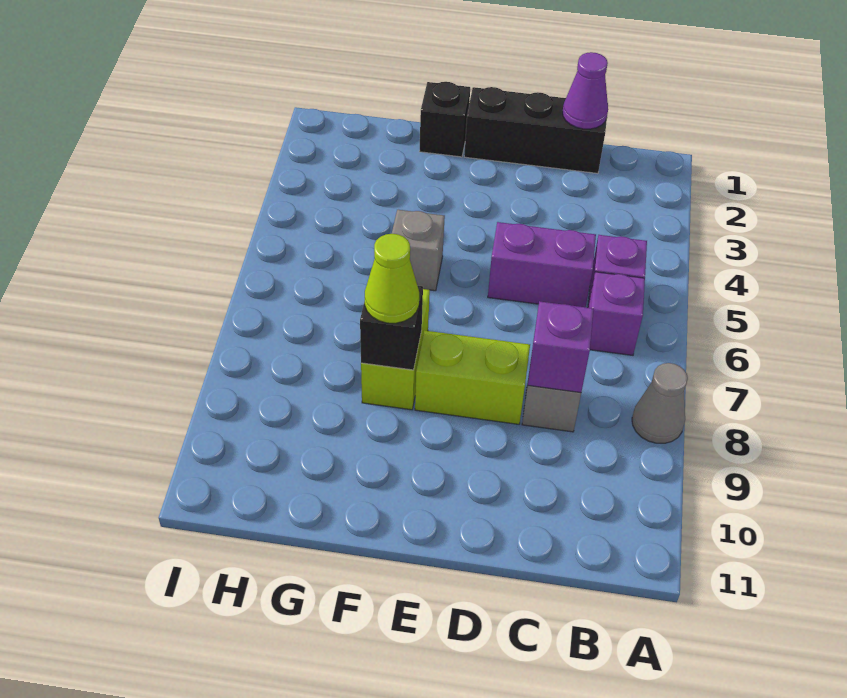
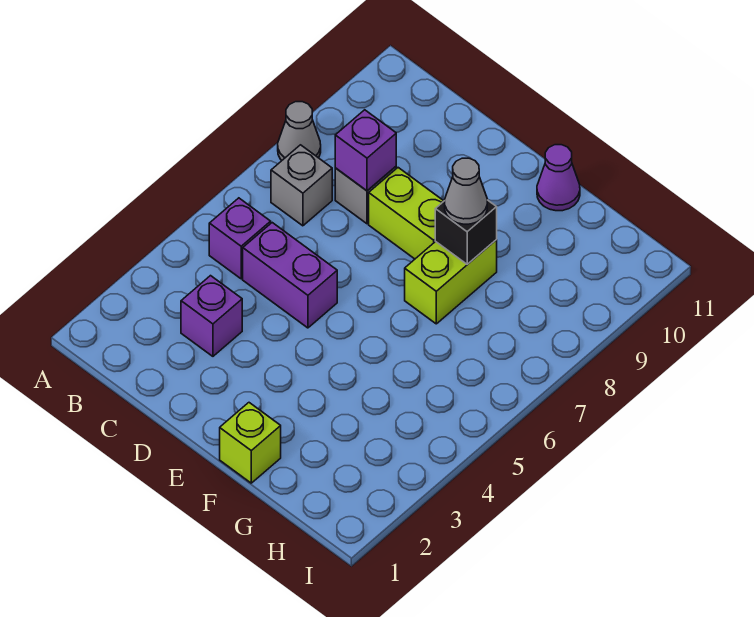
purple brick B6 level 1 -> purple brick C3 level 1
black brick C1:E1 level 1 -> none
purple cone C1 level 2 -> purple cone F11 level 1
black brick F1 level 1 -> lime brick F1 level 1
grey brick F5 level 1 -> grey brick B7 level 1
lime cone F8 level 3 -> grey cone F8 level 3

